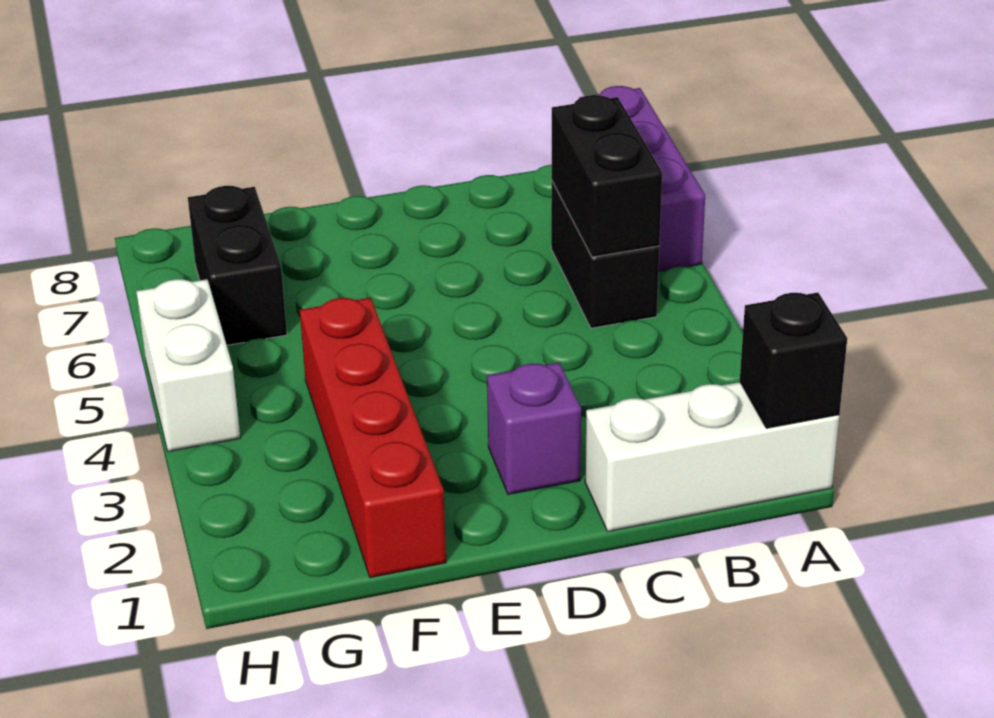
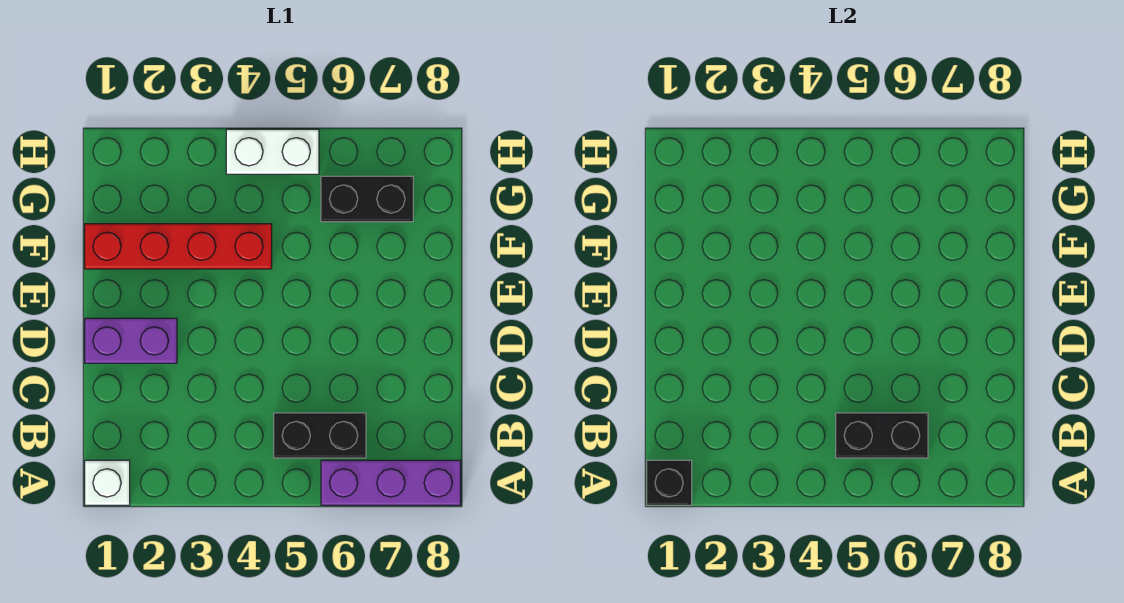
white brick A1:C1 level 1 -> white brick A1 level 1
purple brick D2 level 1 -> purple brick D1:D2 level 1

